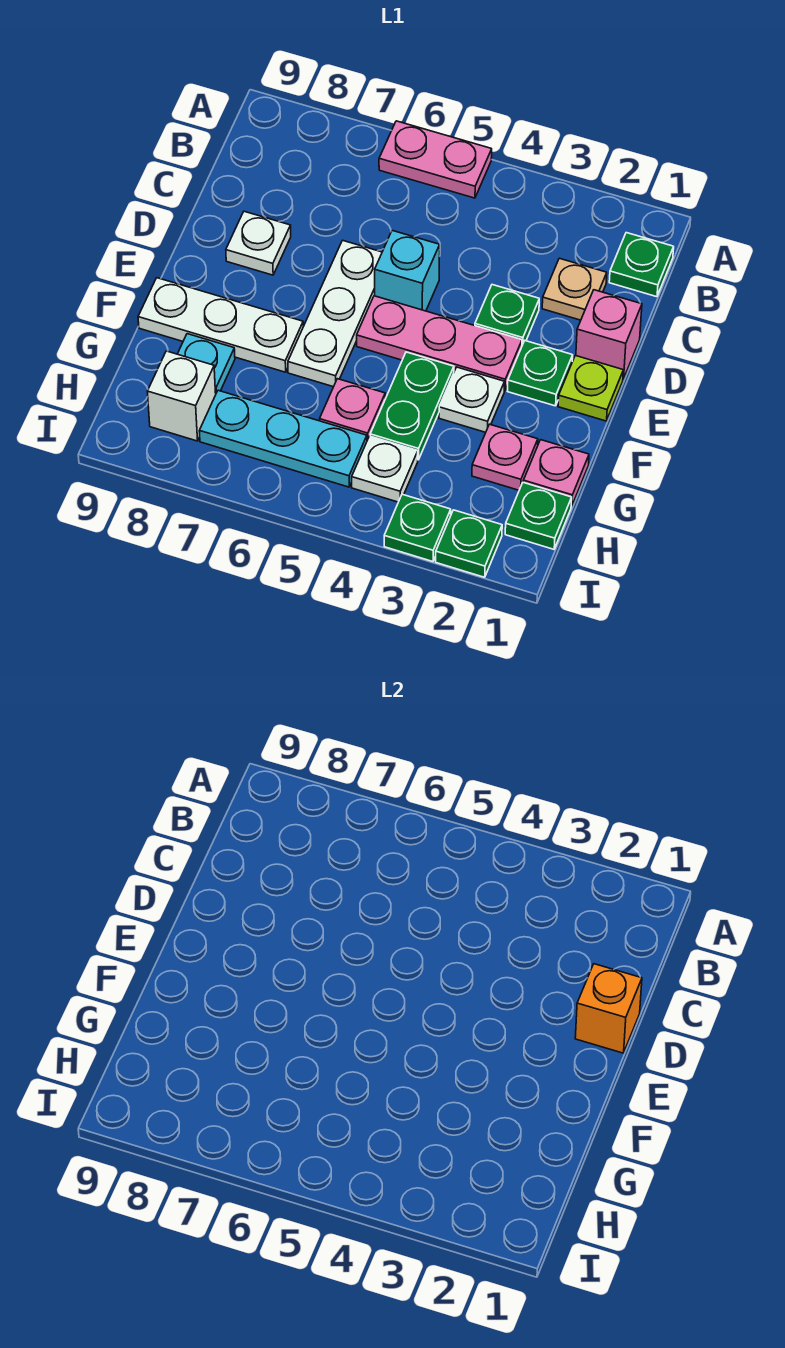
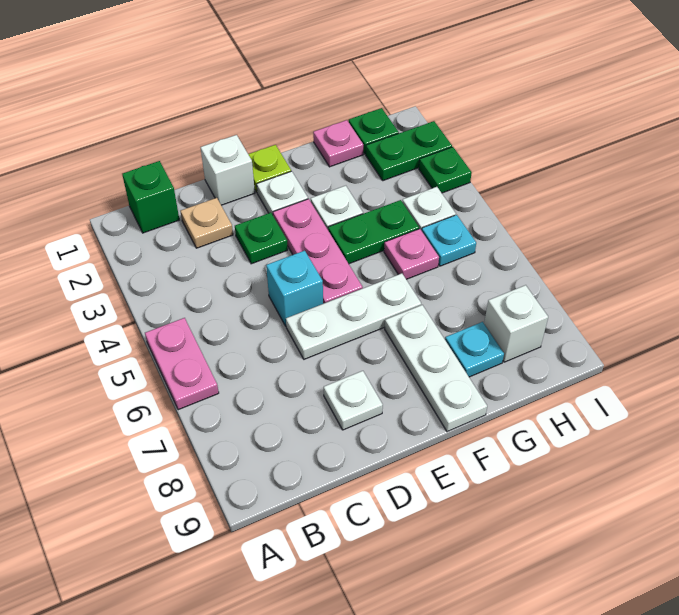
green plate B1 level 1 -> green brick B1 level 1
pink brick D1 level 1 -> white brick D1 level 1
orange brick D1 level 2 -> none
green plate E2 level 1 -> white plate E2 level 1
pink plate G2 level 1 -> none
cyan plate H5:H7 level 1 -> cyan plate H5 level 1
green plate I2 level 1 -> green plate H2:I2 level 1

